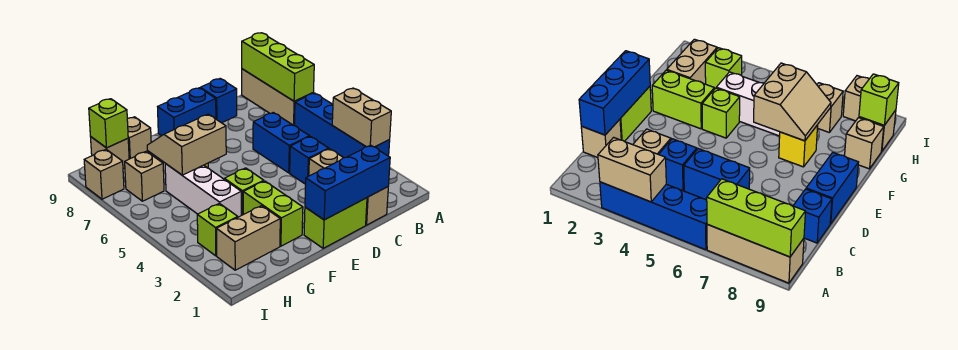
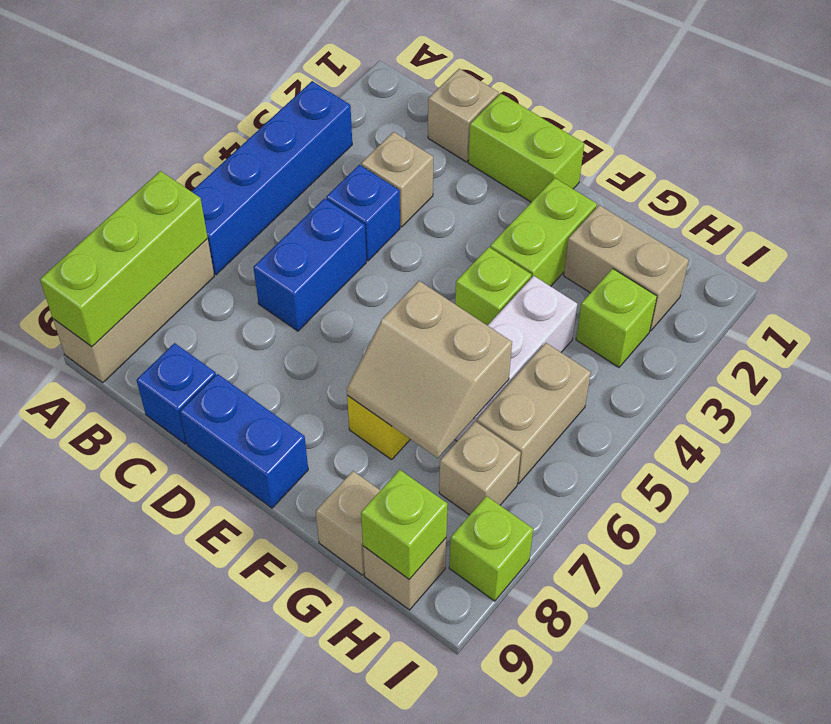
tan brick A3:A4 level 2 -> tan brick H5:H6 level 1
blue brick C1:E1 level 2 -> none
tan brick I8 level 1 -> lime brick I8 level 1

